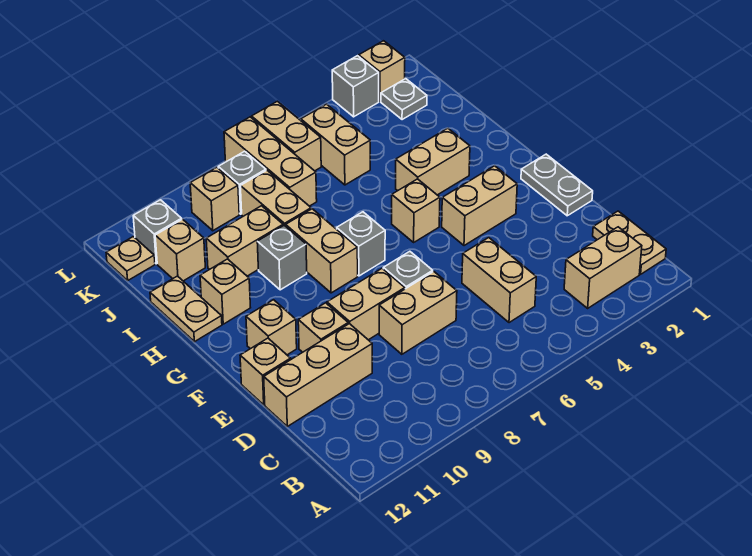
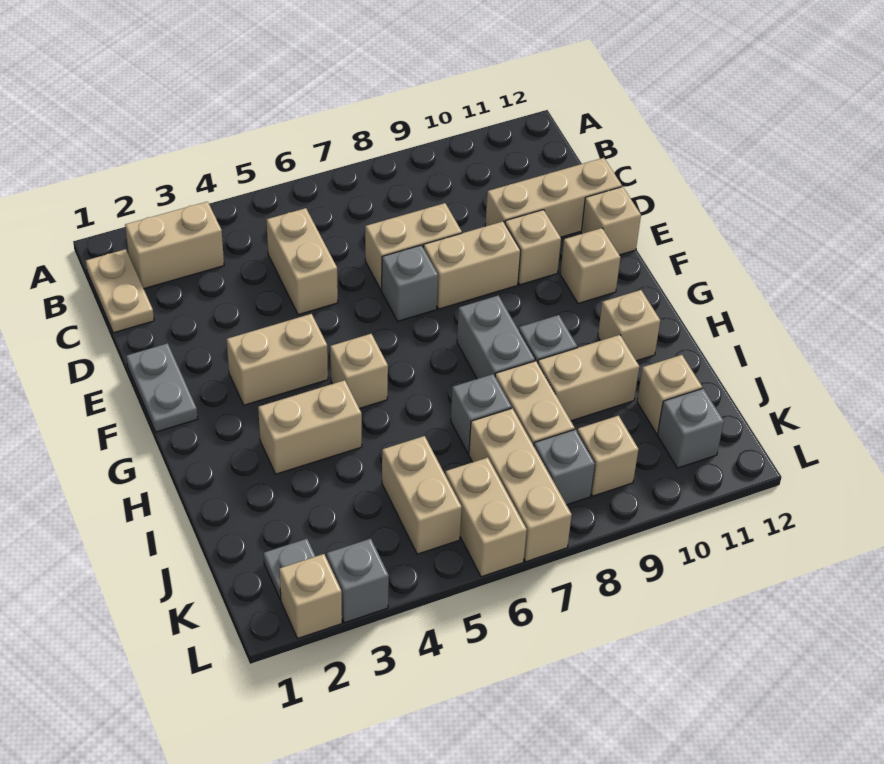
grey brick G7 level 1 -> grey brick I7 level 1
tan brick G8:H8 level 1 -> grey brick G8:H8 level 1
tan plate H12:I12 level 1 -> none
tan plate K12 level 1 -> none

